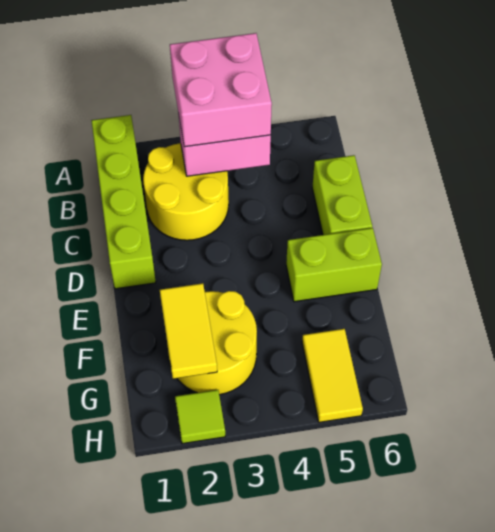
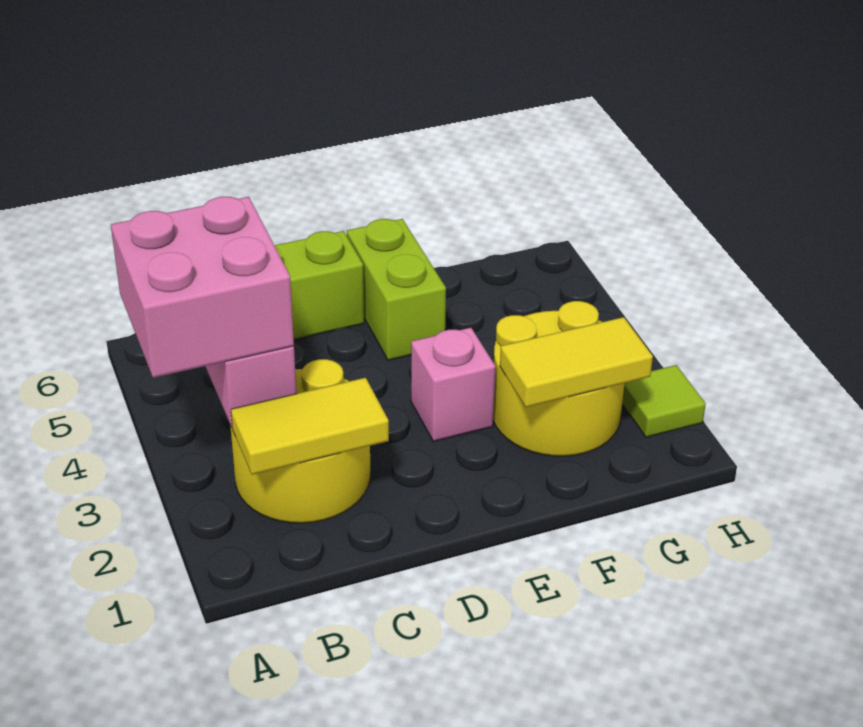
lime brick A1:D1 level 1 -> none
none -> pink brick E3 level 1
yellow tile G5:H5 level 1 -> yellow tile B2:C2 level 2

